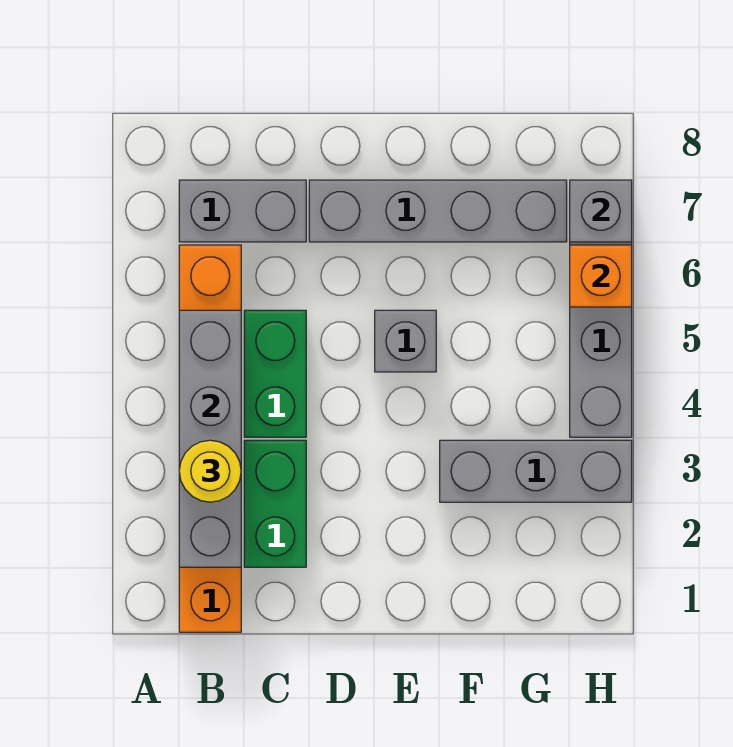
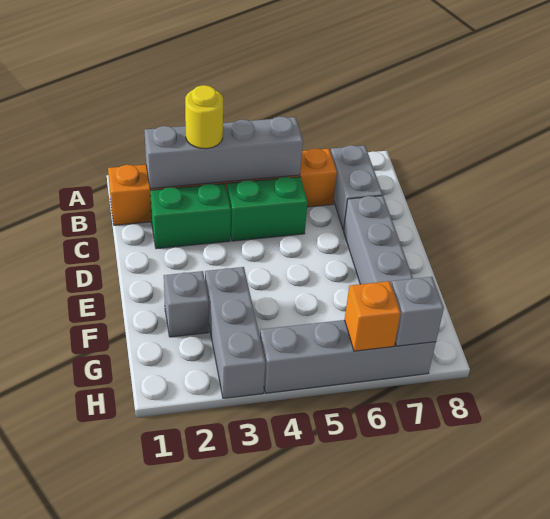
grey brick E5 level 1 -> grey brick F2 level 1

